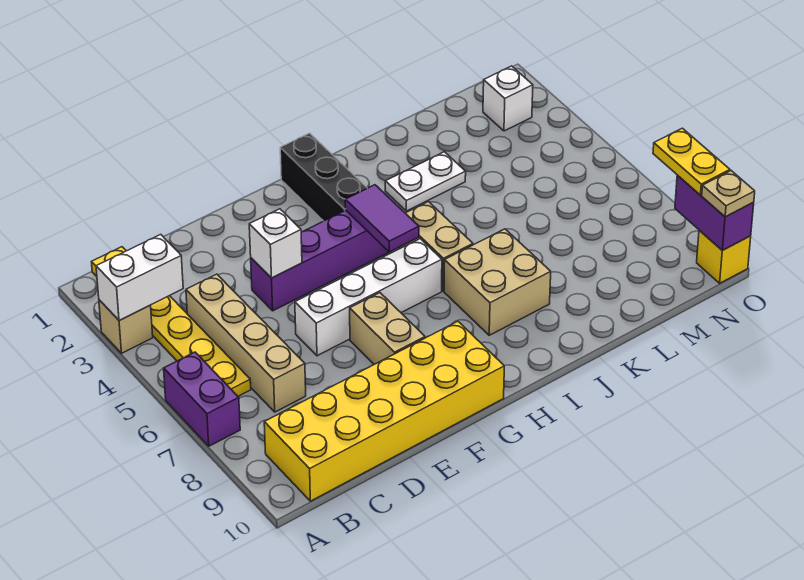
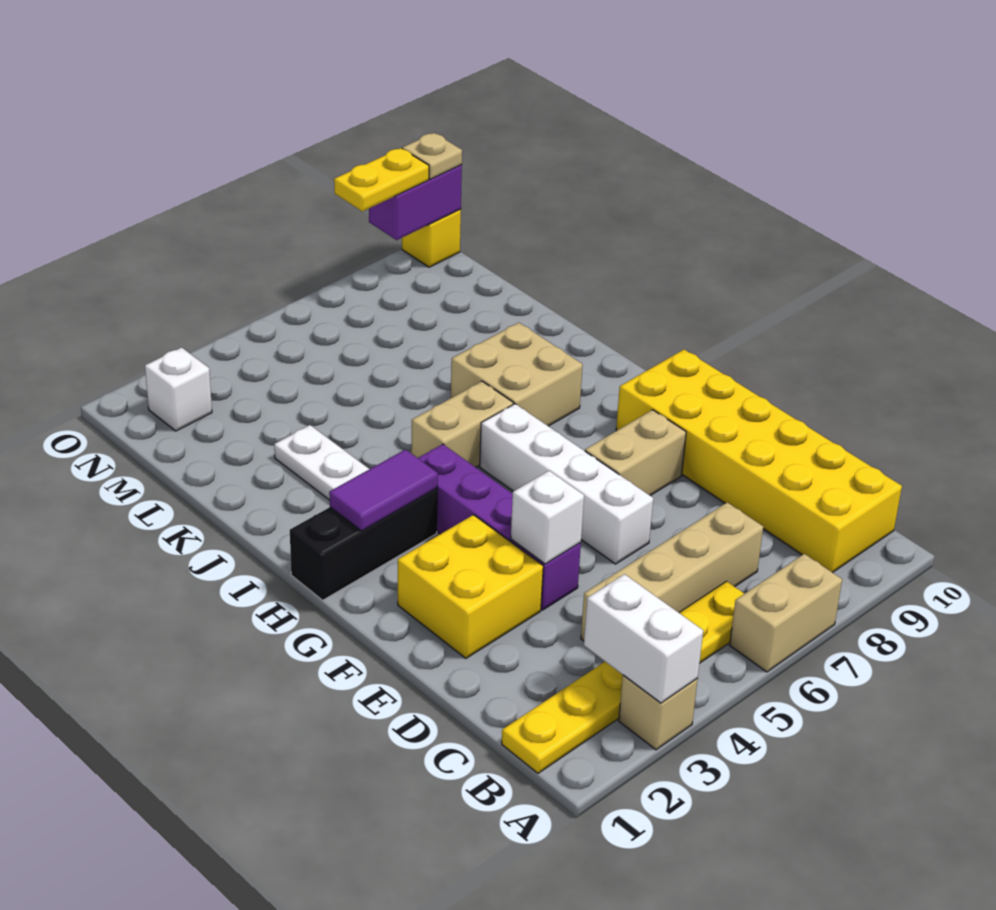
purple brick A6:A7 level 1 -> tan brick A6:A7 level 1
none -> yellow brick E2:F3 level 1
purple tile H4:H5 level 2 -> purple tile H2:H3 level 2

